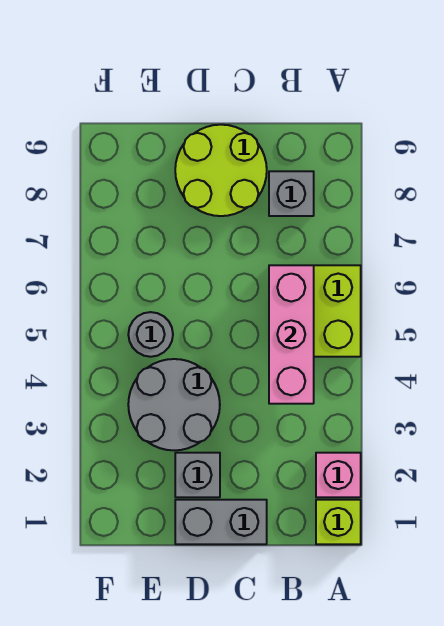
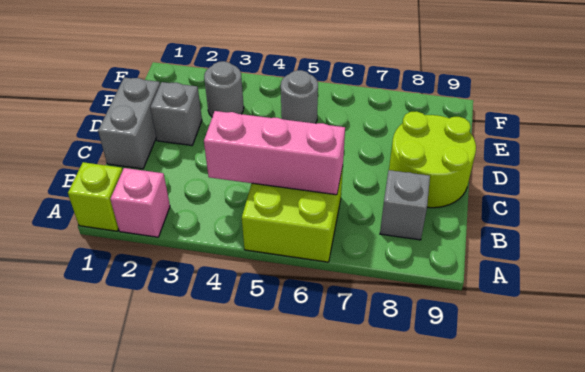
grey round brick D3:E4 level 1 -> grey round brick E3 level 1

